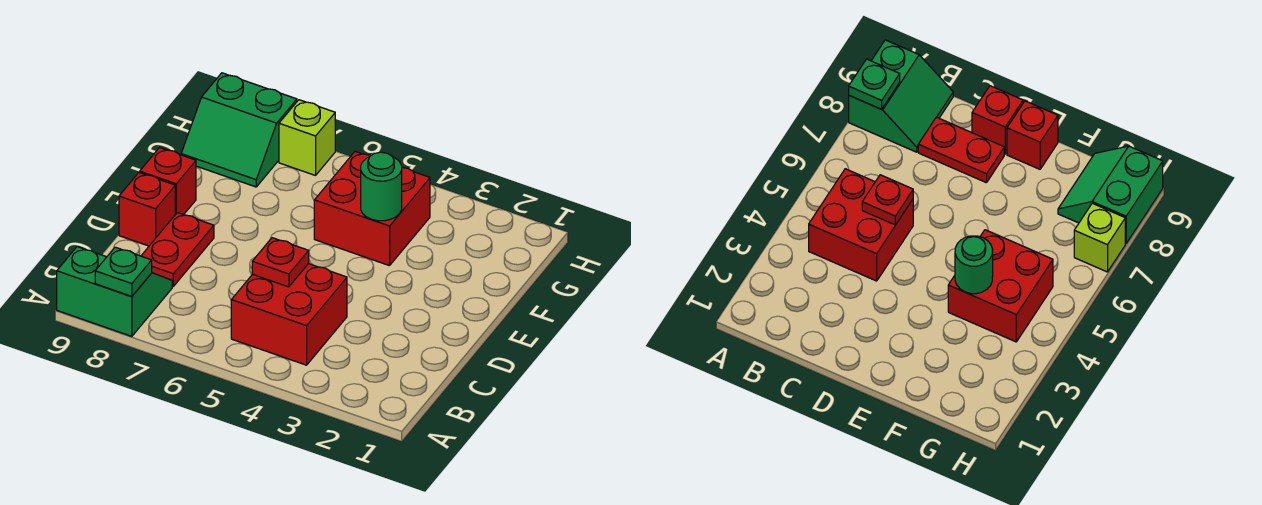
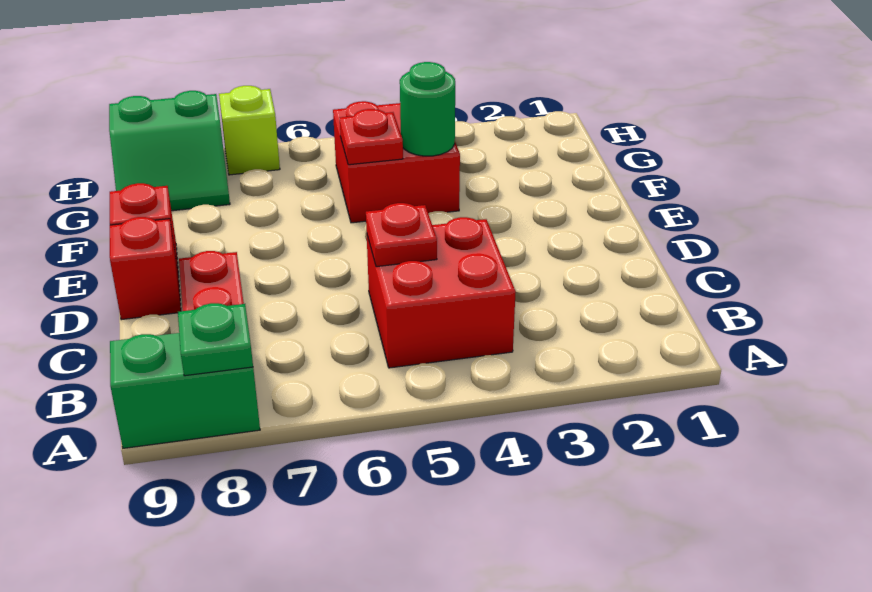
none -> red plate F5 level 2

